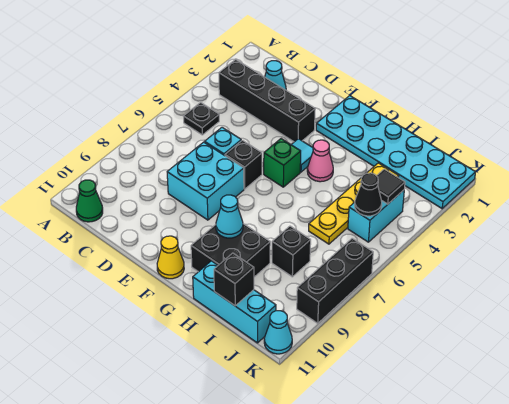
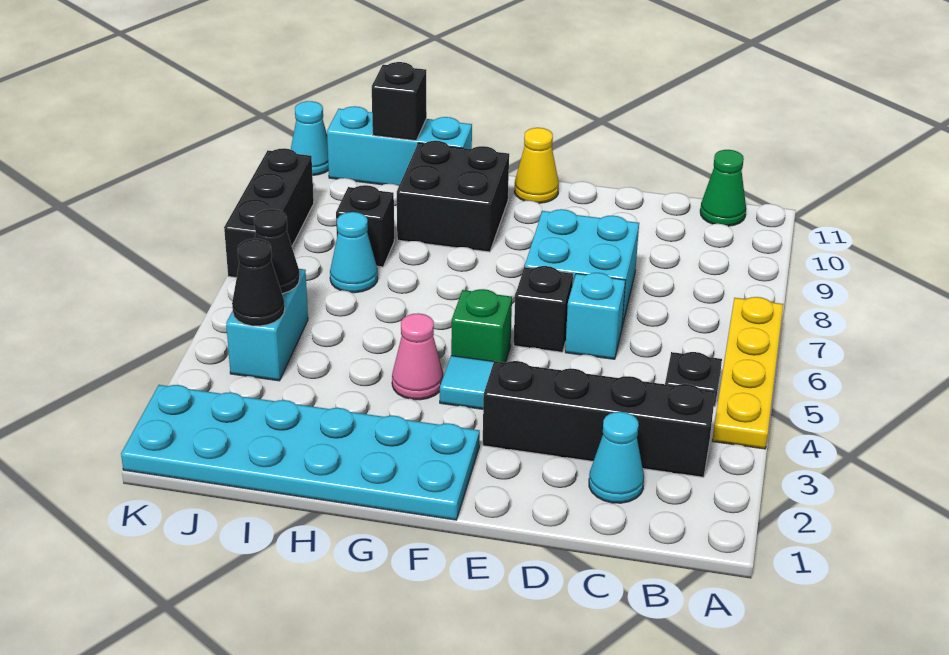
cyan cone G9 level 2 -> cyan cone I7 level 1
yellow plate I3:I6 level 1 -> yellow plate A4:A7 level 1
black tile J4 level 2 -> black cone J4 level 2

